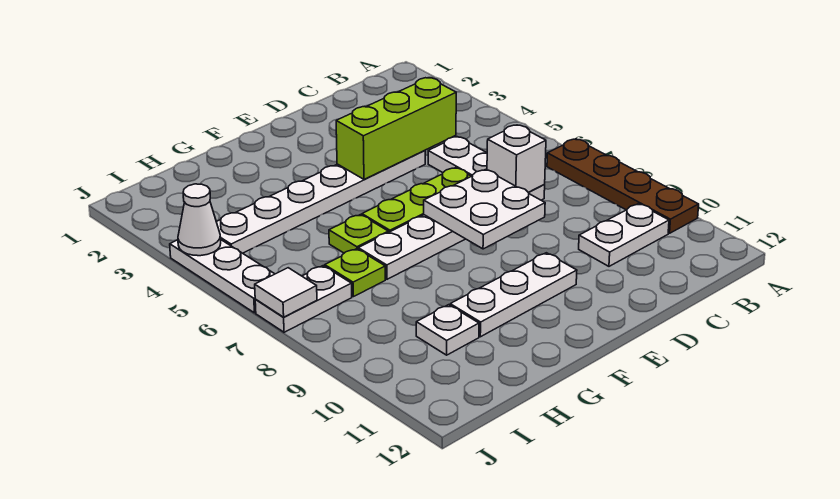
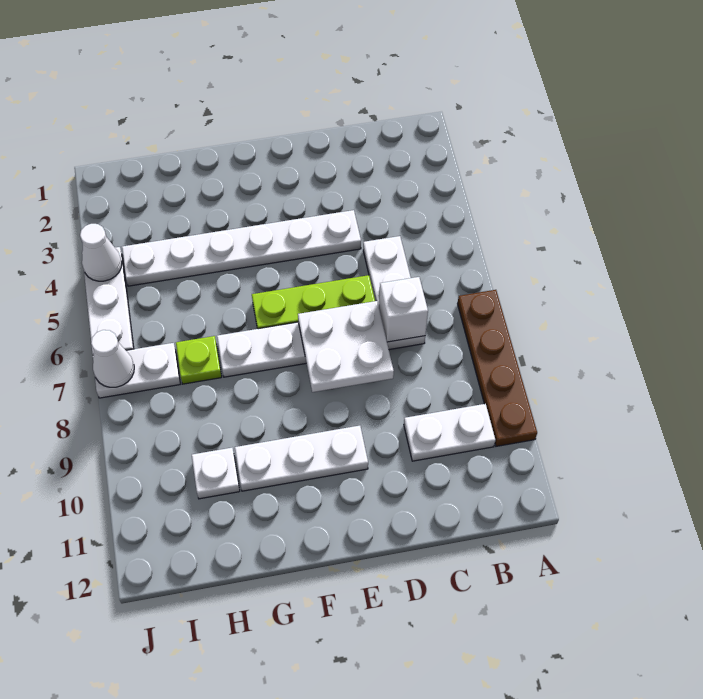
lime brick C4:E4 level 2 -> none
lime plate G6 level 1 -> none
white tile J7 level 2 -> white cone J7 level 2

